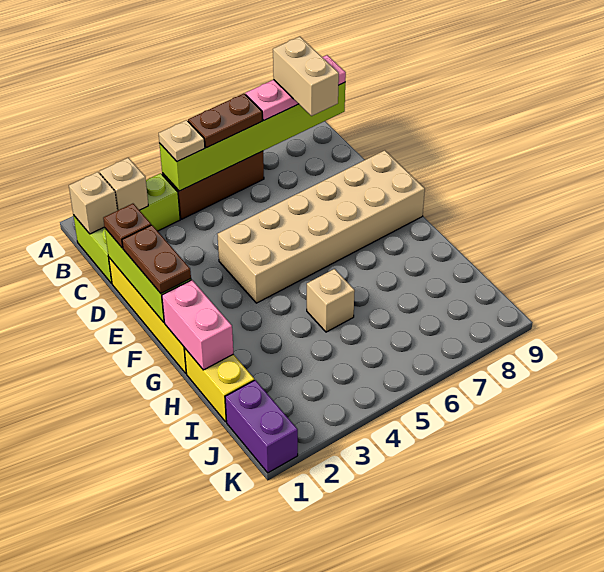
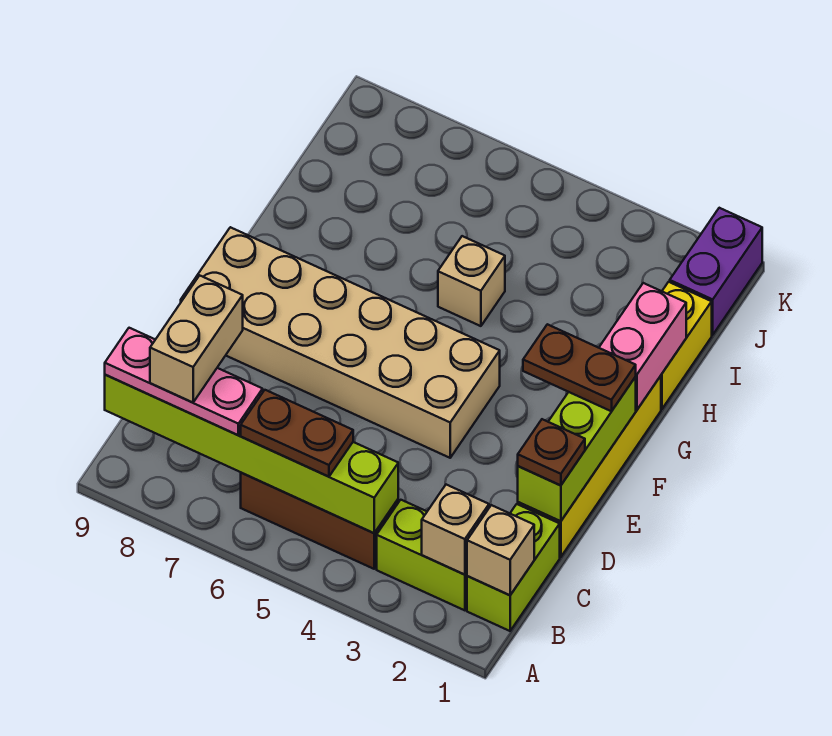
tan plate B4 level 3 -> none
brown plate E1:F1 level 3 -> brown plate F1:F2 level 3

